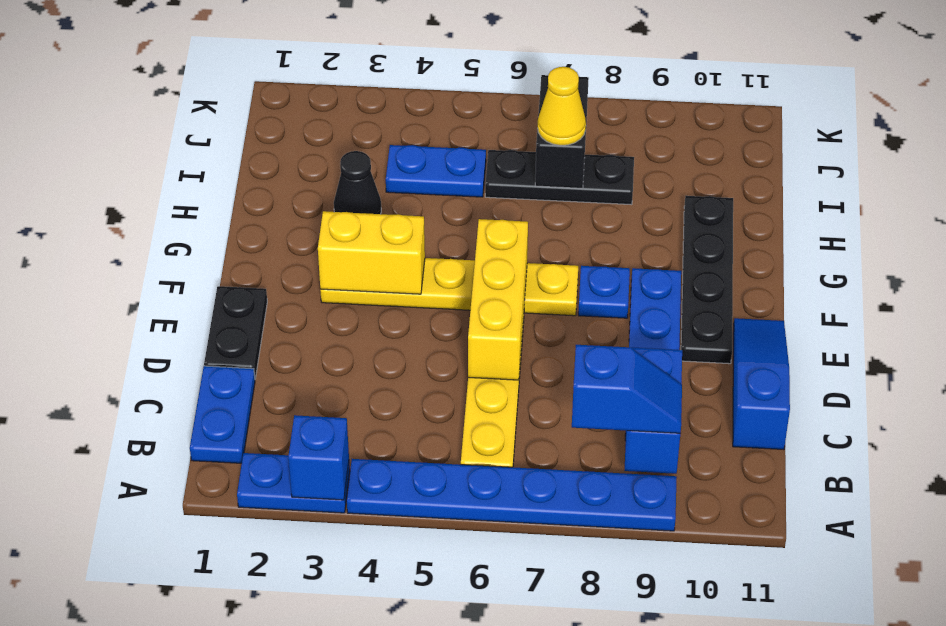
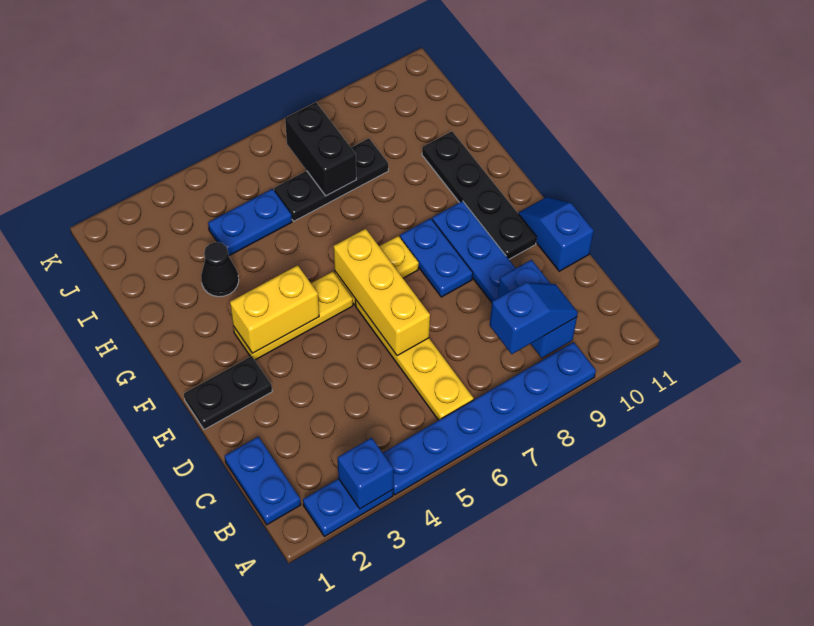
blue slope C11:E11 level 1 top C -> blue slope D11:E11 level 1 top D
black plate D1:E1 level 1 -> black plate E1:E2 level 1
blue plate F8 level 1 -> blue plate E8:F8 level 1
yellow cone I7 level 3 -> none

